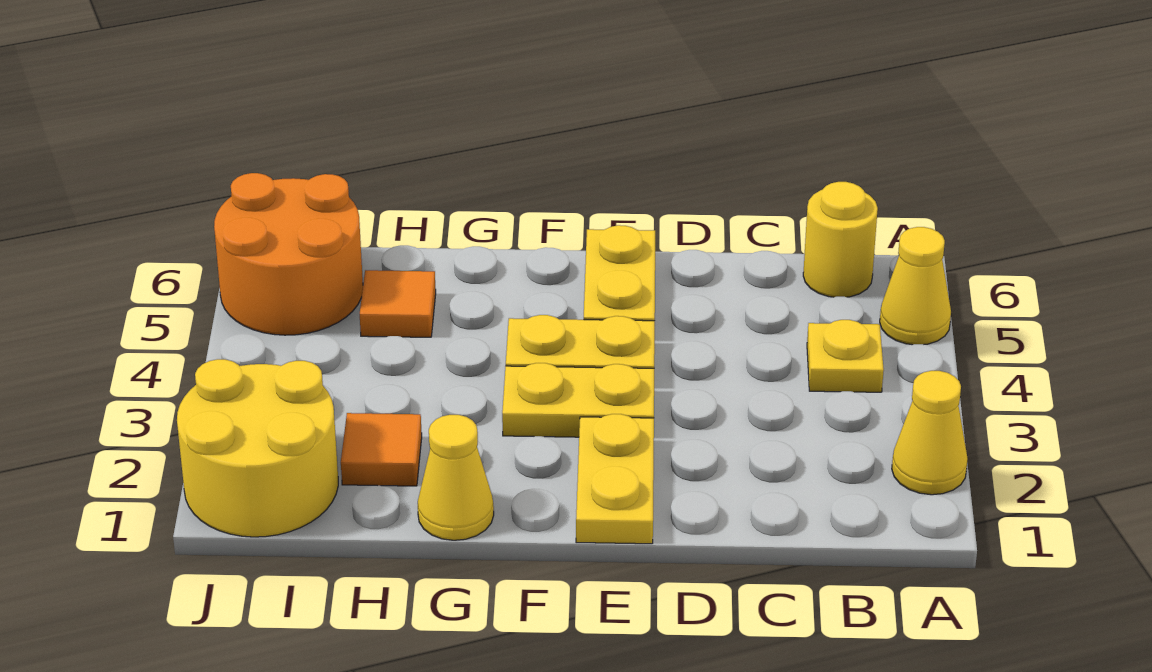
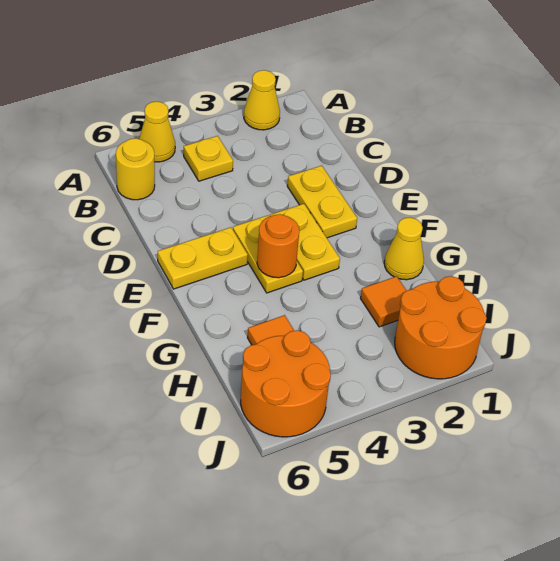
yellow plate E1:E2 level 1 -> yellow plate D2:E2 level 1
none -> orange round brick F4 level 2
yellow round brick I1:J2 level 1 -> orange round brick I1:J2 level 1

